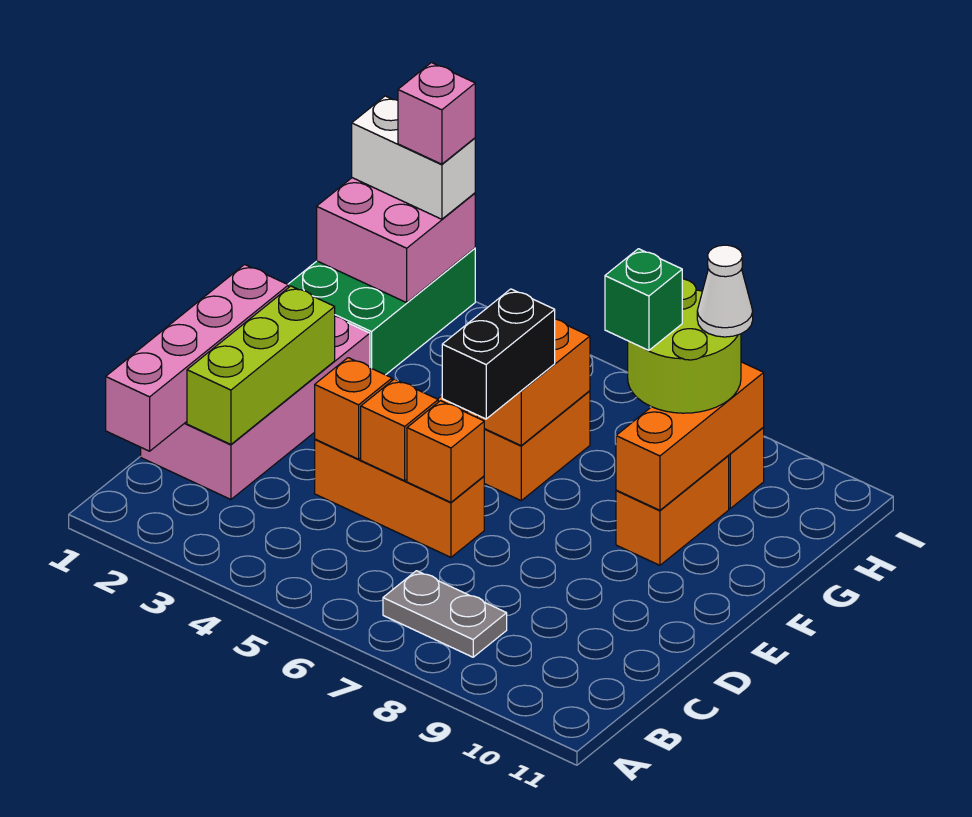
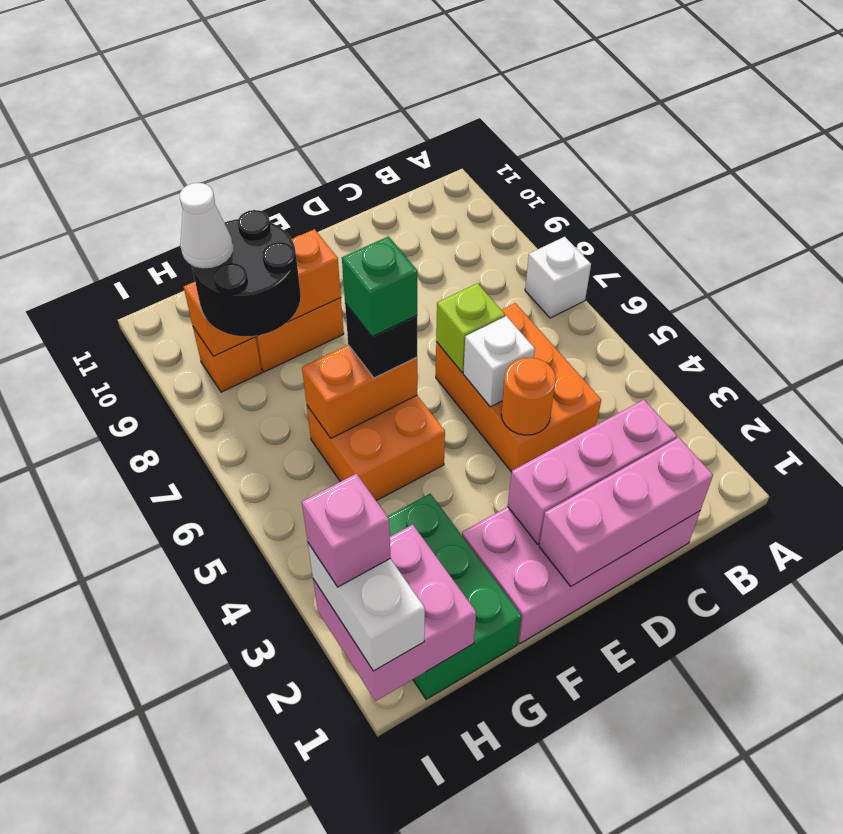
none -> white brick A7 level 1
pink brick B1:E1 level 2 -> pink brick C1:E1 level 2
grey plate B7:B8 level 1 -> none
lime brick C2:E2 level 2 -> pink brick C2:E2 level 2
orange brick D4:D6 level 1 -> orange brick C4:D6 level 1
orange brick D4 level 2 -> orange round brick D4 level 2
orange brick D5 level 2 -> white brick D5 level 2
orange brick D6 level 2 -> lime brick D6 level 2
black brick E6:F6 level 3 -> black brick F6 level 3
green brick G1:I2 level 1 -> green brick G1:H3 level 1
lime round brick G8:H9 level 3 -> black round brick G8:H9 level 3
green brick G8 level 4 -> green brick F6 level 4

